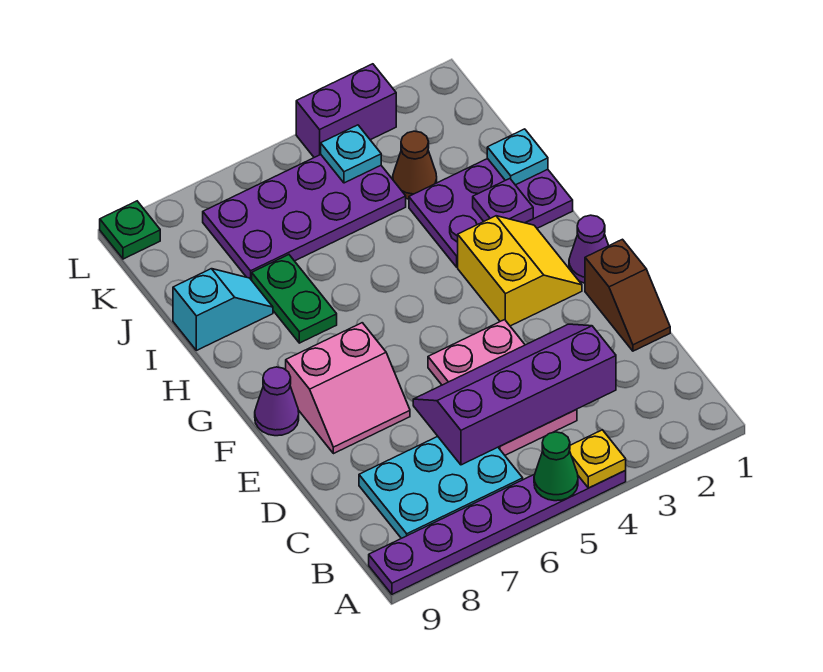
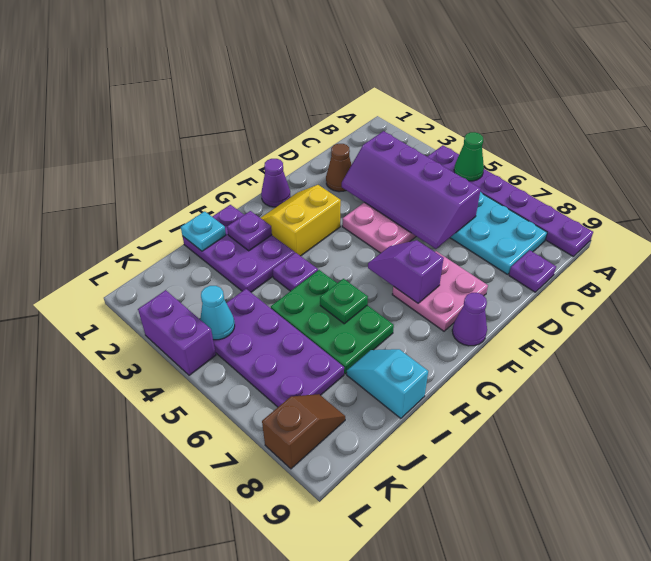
yellow plate A4 level 2 -> none
none -> purple plate C9 level 1
brown slope D1:E1 level 1 top E -> brown slope K8:L8 level 1 top L
pink slope E7:F8 level 1 top F -> pink plate E7:F8 level 1
none -> purple slope F6:F7 level 2 top 7
none -> purple plate H4 level 1
green plate H7:I7 level 1 -> green plate H5:I7 level 1
brown cone J3 level 1 -> brown cone D2 level 1
cyan plate K4 level 2 -> cyan cone K4 level 2
green plate L9 level 1 -> green plate H6 level 2

